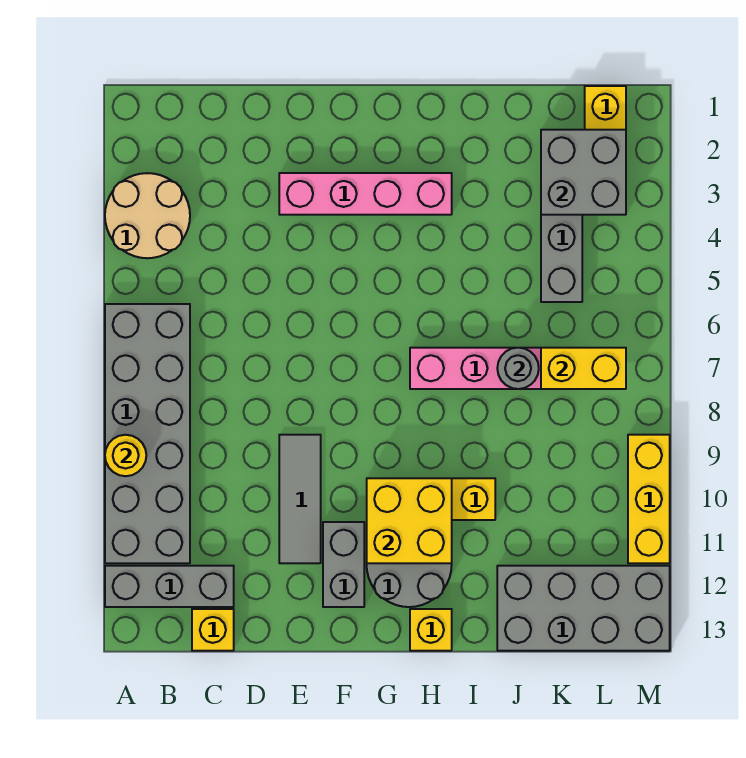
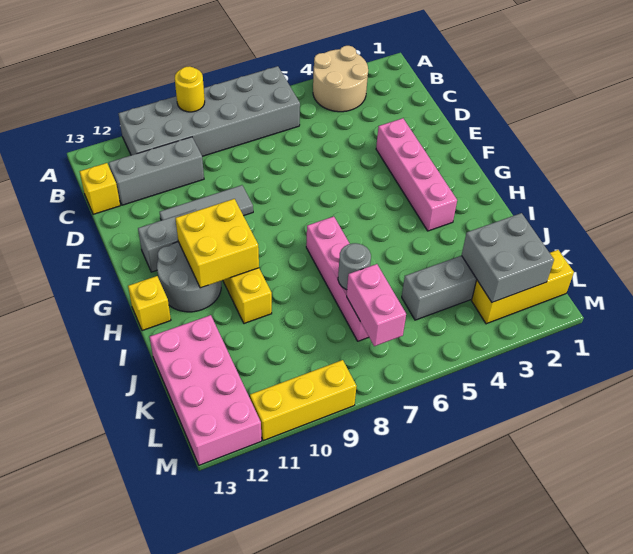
grey brick A12:C12 level 1 -> grey brick C10:C12 level 1
grey brick J12:M13 level 1 -> pink brick J12:M13 level 1
yellow brick K7:L7 level 2 -> pink brick K7:L7 level 2

